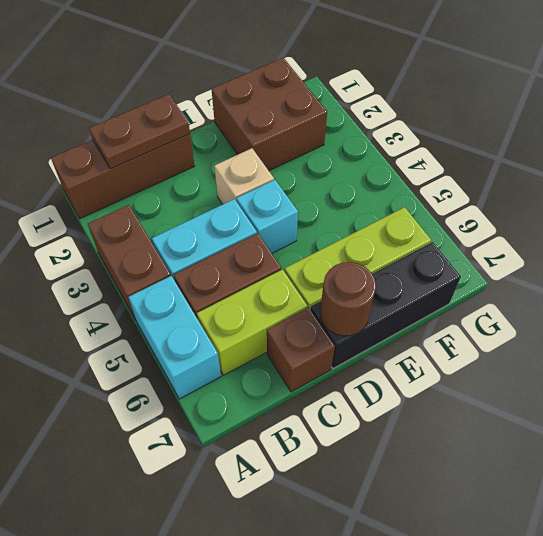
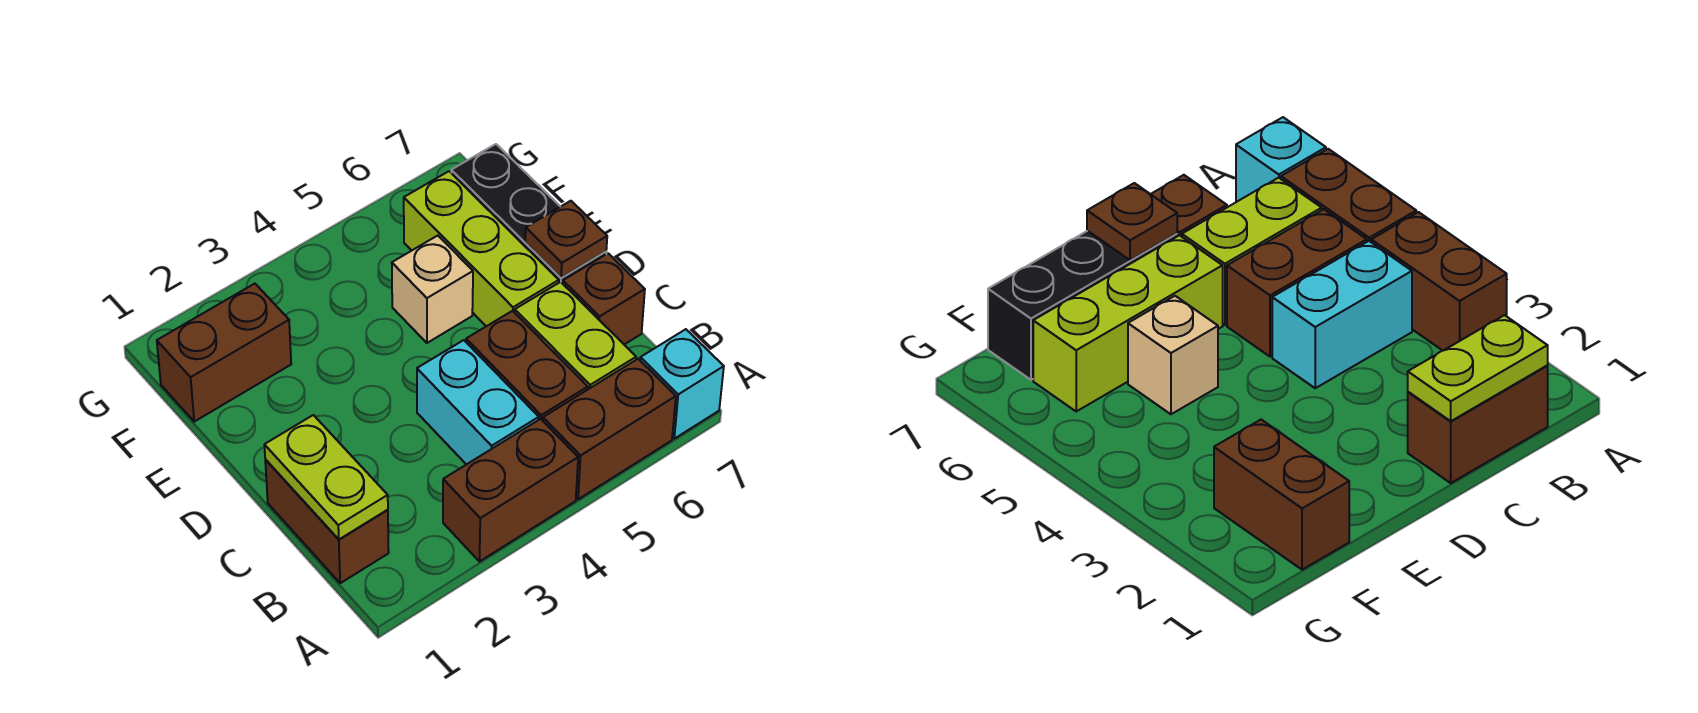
brown brick A1:C1 level 1 -> brown brick B1:C1 level 1
cyan brick A5:A6 level 1 -> brown brick A5:A6 level 1
brown plate B1:C1 level 2 -> lime plate B1:C1 level 2
tan brick D3 level 1 -> tan brick E5 level 1
cyan brick D4 level 1 -> cyan brick A7 level 1
brown round brick D7 level 2 -> brown plate D7 level 2
brown brick E1:F2 level 1 -> brown brick F1:F2 level 1

